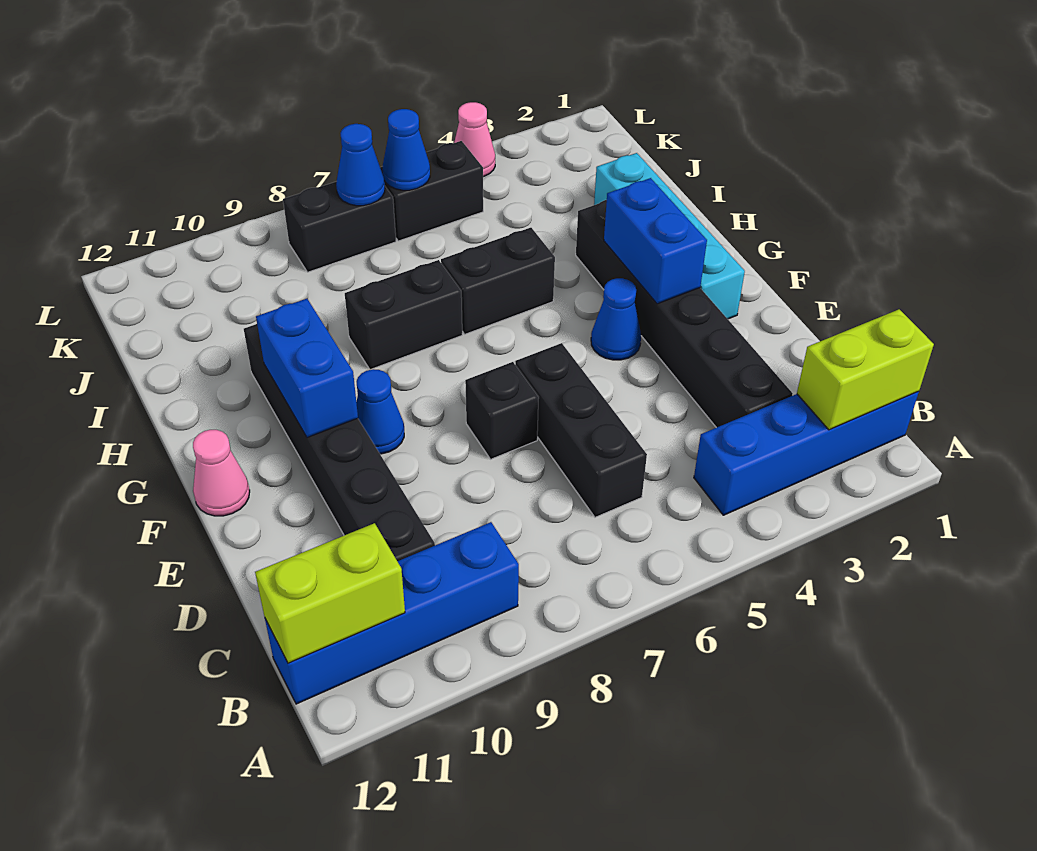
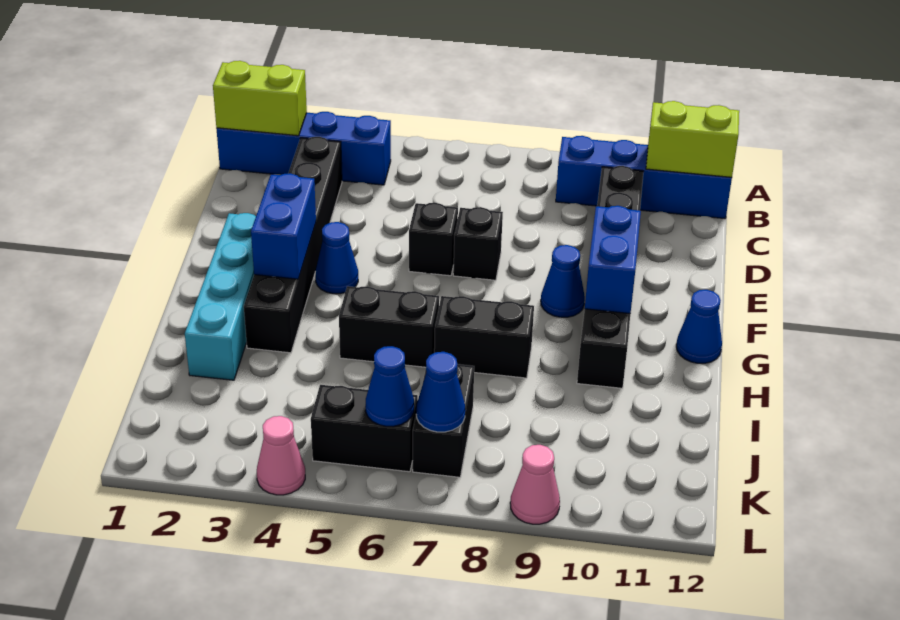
black brick C6:E6 level 1 -> black brick E6 level 1
pink cone F12 level 1 -> pink cone L9 level 1
none -> blue cone G12 level 1
black brick K7:K8 level 1 -> black brick J7:K7 level 1

